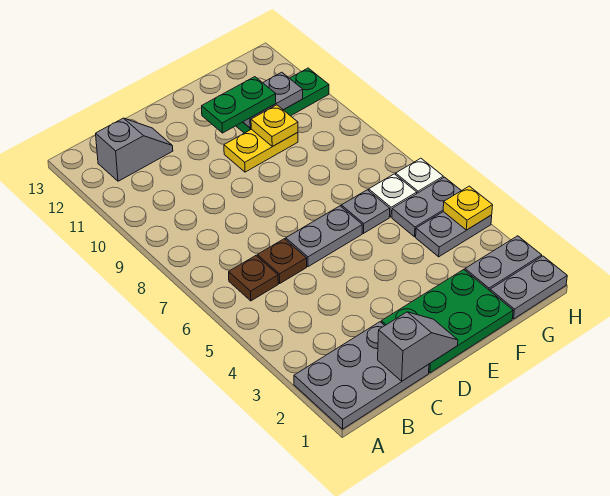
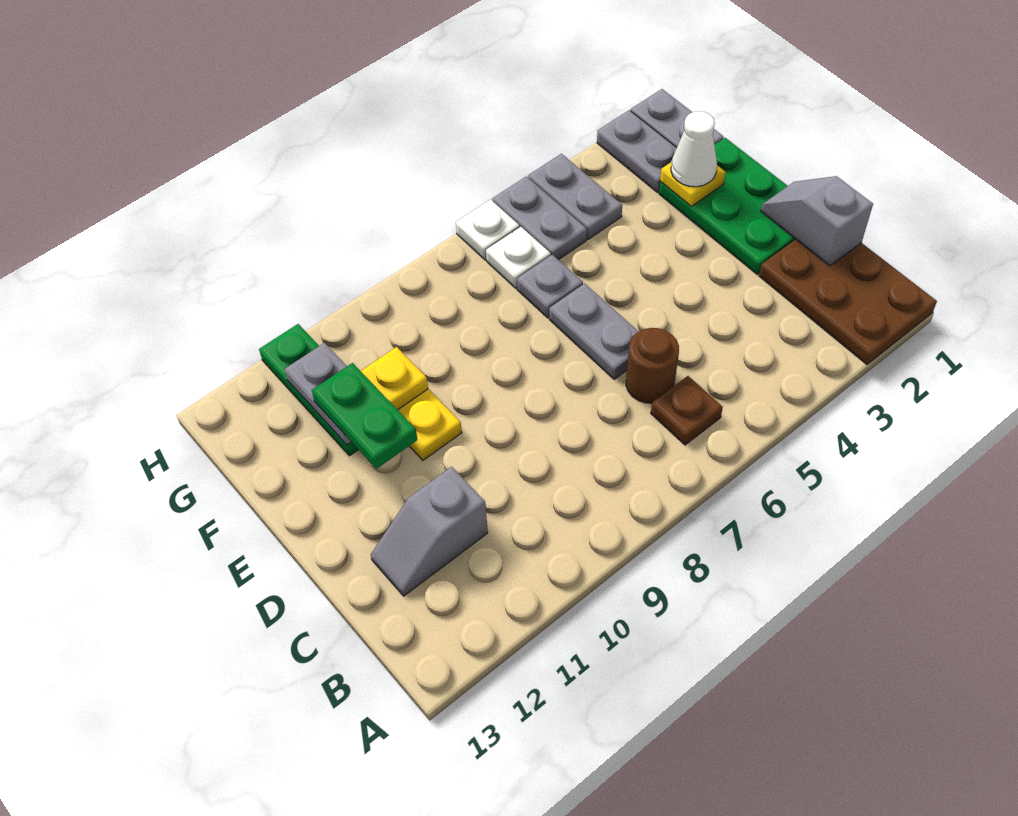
grey plate A1:C2 level 1 -> brown plate A1:C2 level 1
grey slope B12:C12 level 1 top B -> grey slope C11:C12 level 1 top 11
brown plate C6 level 1 -> brown round brick C6 level 1
none -> white cone F2 level 3
yellow plate H4 level 2 -> yellow plate F2 level 2

